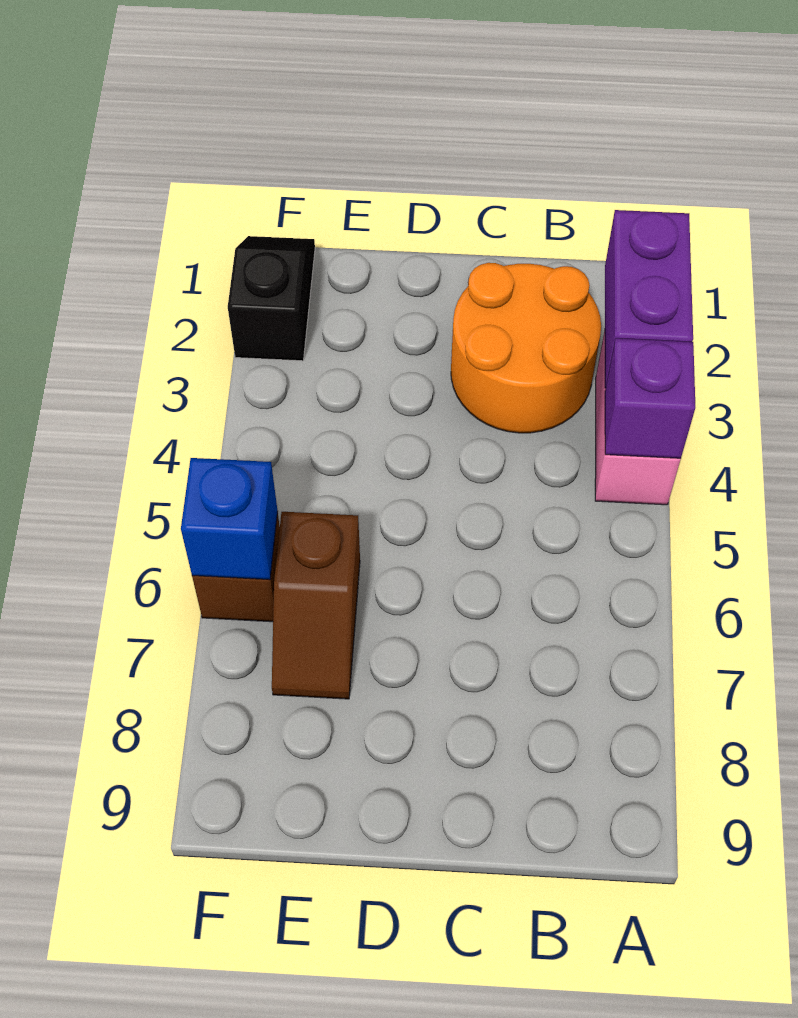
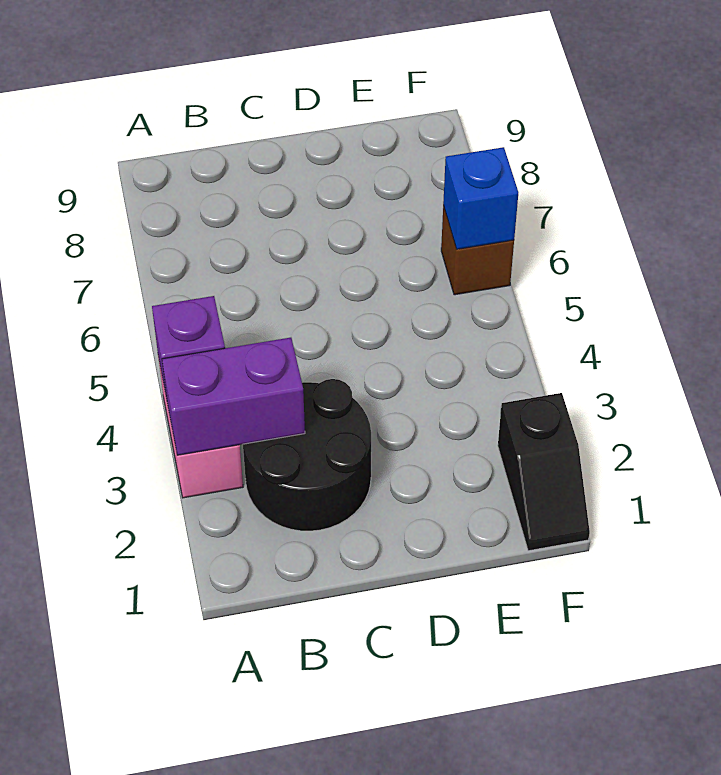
purple brick A2:A3 level 2 -> purple brick A3:B3 level 2
orange round brick B2:C3 level 1 -> black round brick B2:C3 level 1
brown slope E6:E7 level 1 top 6 -> none

